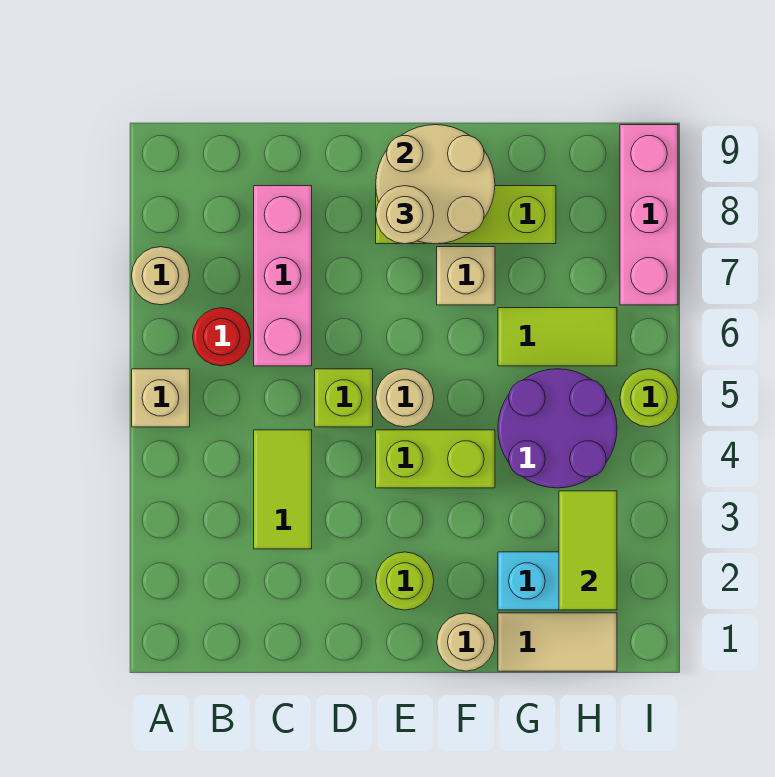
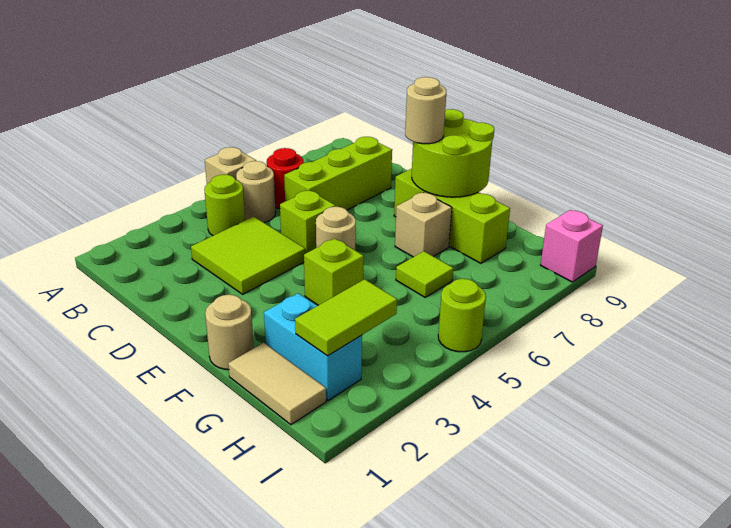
tan round brick A7 level 1 -> tan round brick B5 level 1
lime tile C3:C4 level 1 -> lime tile C3:D4 level 1
pink brick C6:C8 level 1 -> lime brick C6:C8 level 1
lime round brick E2 level 1 -> lime round brick B4 level 1
lime brick E4:F4 level 1 -> lime brick F4 level 1
tan round brick E8:F9 level 2 -> lime round brick E8:F9 level 2
purple round brick G4:H5 level 1 -> none
lime tile G6:H6 level 1 -> lime tile G6 level 1
pink brick I7:I9 level 1 -> pink brick I9 level 1

